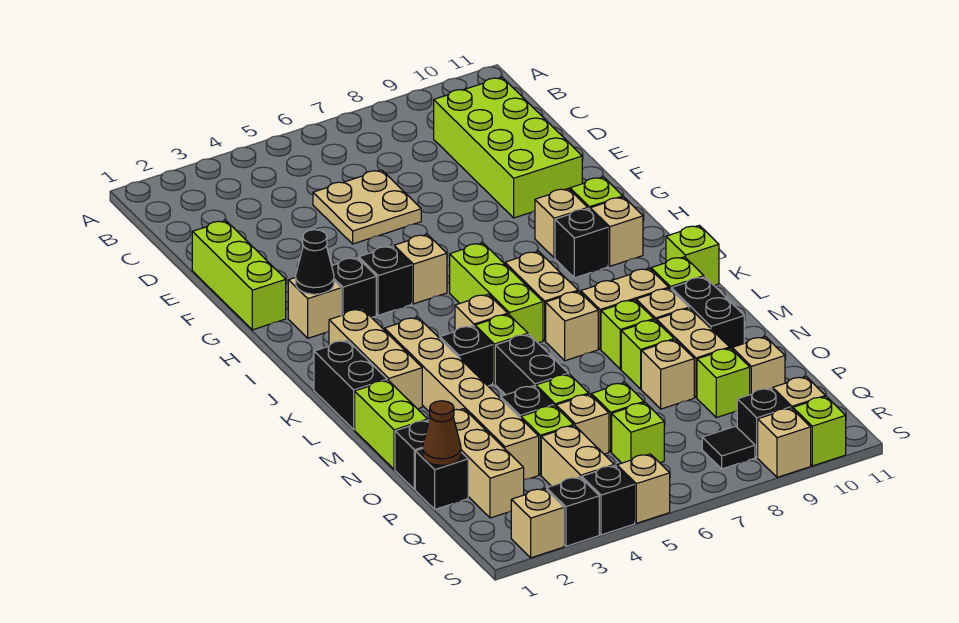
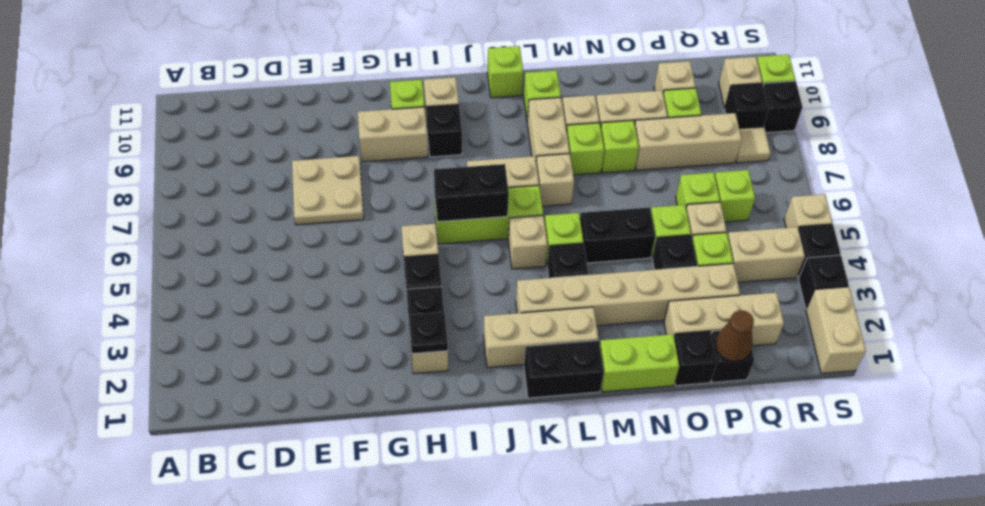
lime brick C9:F10 level 1 -> none
tan plate D5:E6 level 1 -> tan plate E7:F8 level 1
lime brick E1:G1 level 1 -> none
black cone H2 level 2 -> black plate H2 level 2
tan brick H9 level 1 -> tan brick G9:H9 level 1
black brick M10:N10 level 1 -> black brick I6:J6 level 2
tan brick O8 level 1 -> tan brick O8:Q8 level 1
black tile R8 level 1 -> tan tile R8 level 1
tan brick S2 level 1 -> tan brick S1:S2 level 1
tan brick S9 level 1 -> black brick S9 level 1

